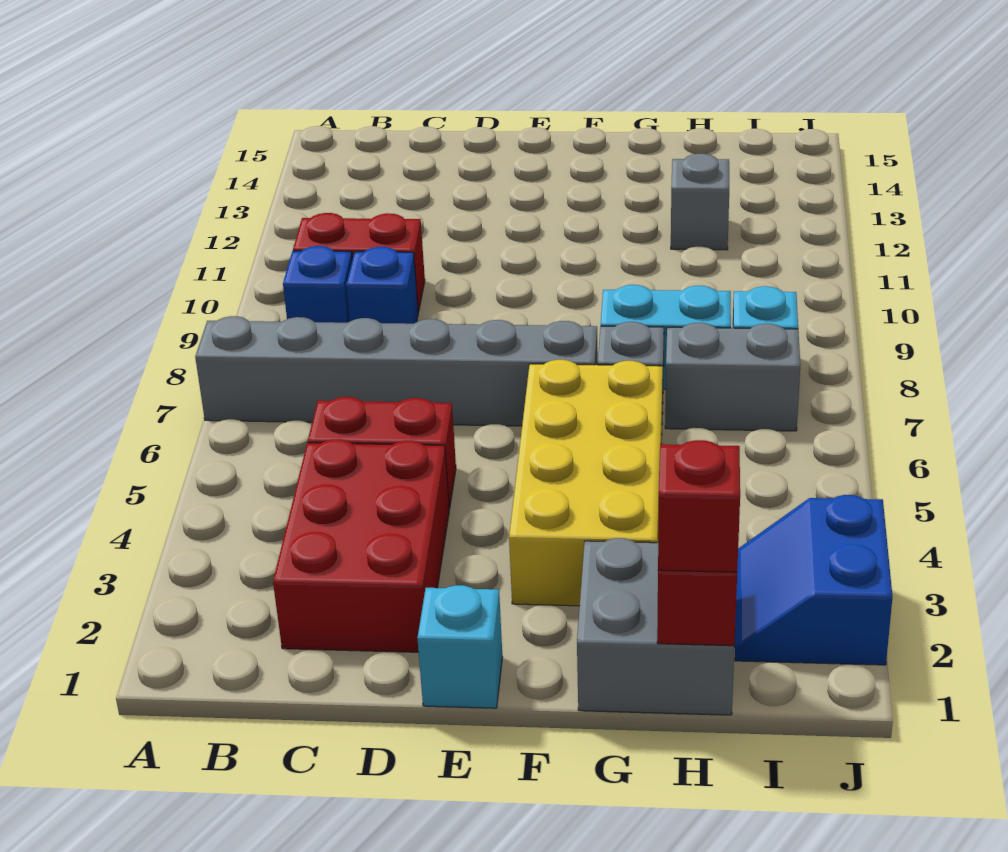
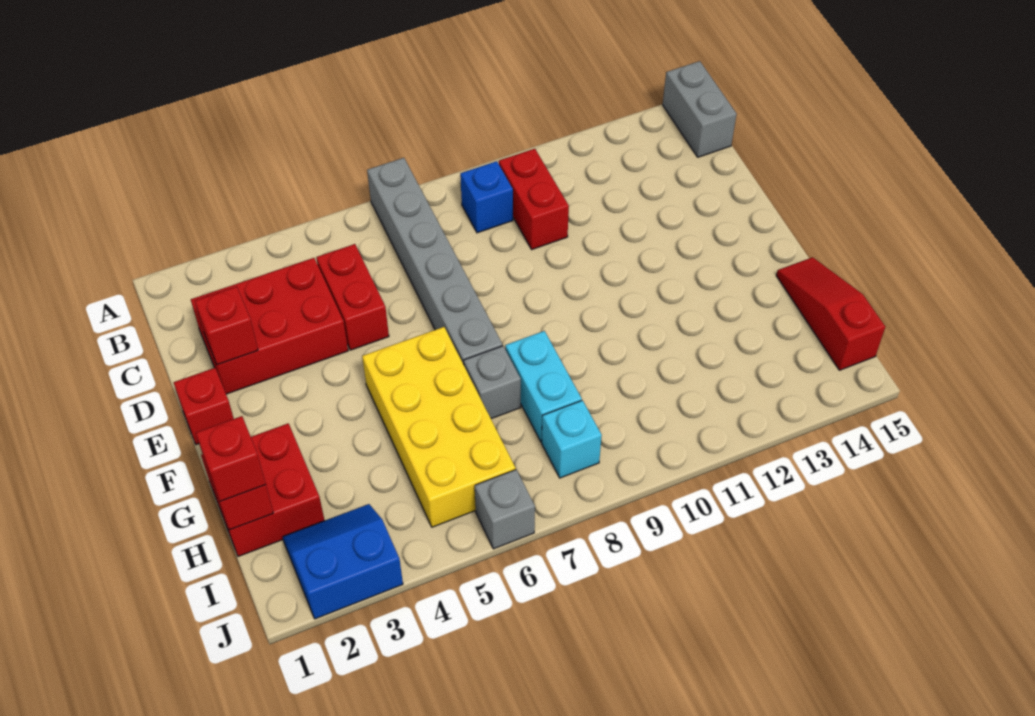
blue brick C9 level 1 -> none
none -> red brick D2 level 2
cyan brick E1 level 1 -> red brick E1 level 1
yellow brick F3:G6 level 1 -> yellow brick F5:I6 level 1
grey brick G1:H2 level 1 -> red brick G1:H2 level 1
none -> red slope G15:I15 level 1 top I
grey brick H7:I7 level 1 -> grey brick A15:B15 level 1
grey brick H12 level 1 -> grey brick J6 level 1

